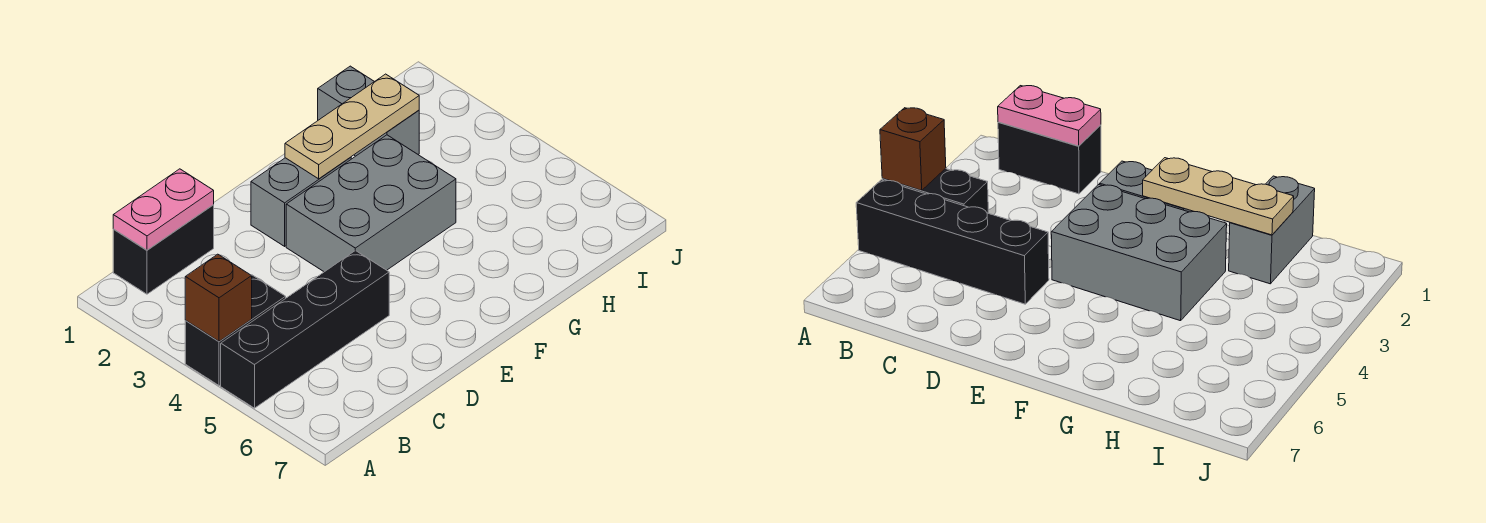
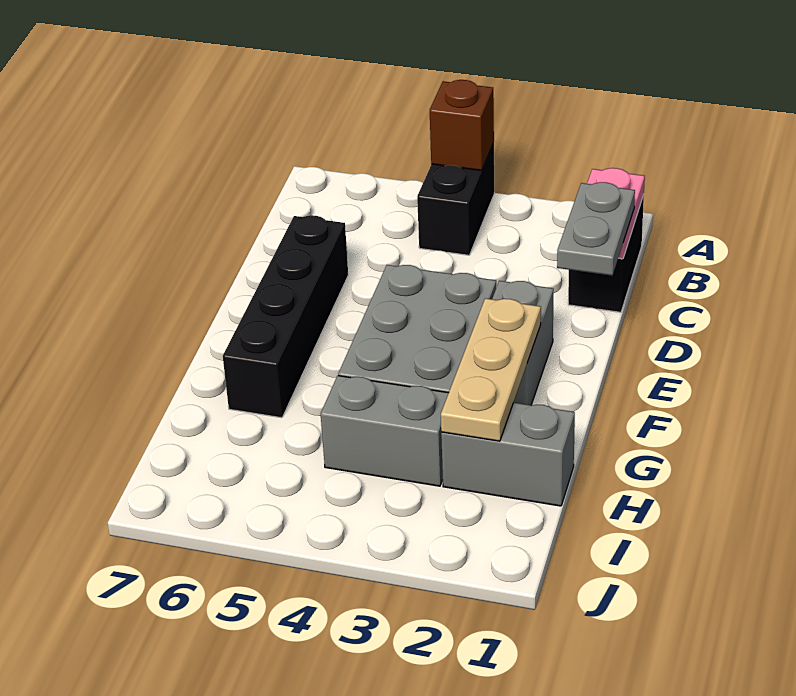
black brick A5:D5 level 1 -> black brick D6:G6 level 1
none -> grey plate C1:D1 level 3
none -> grey brick H3:H4 level 1

